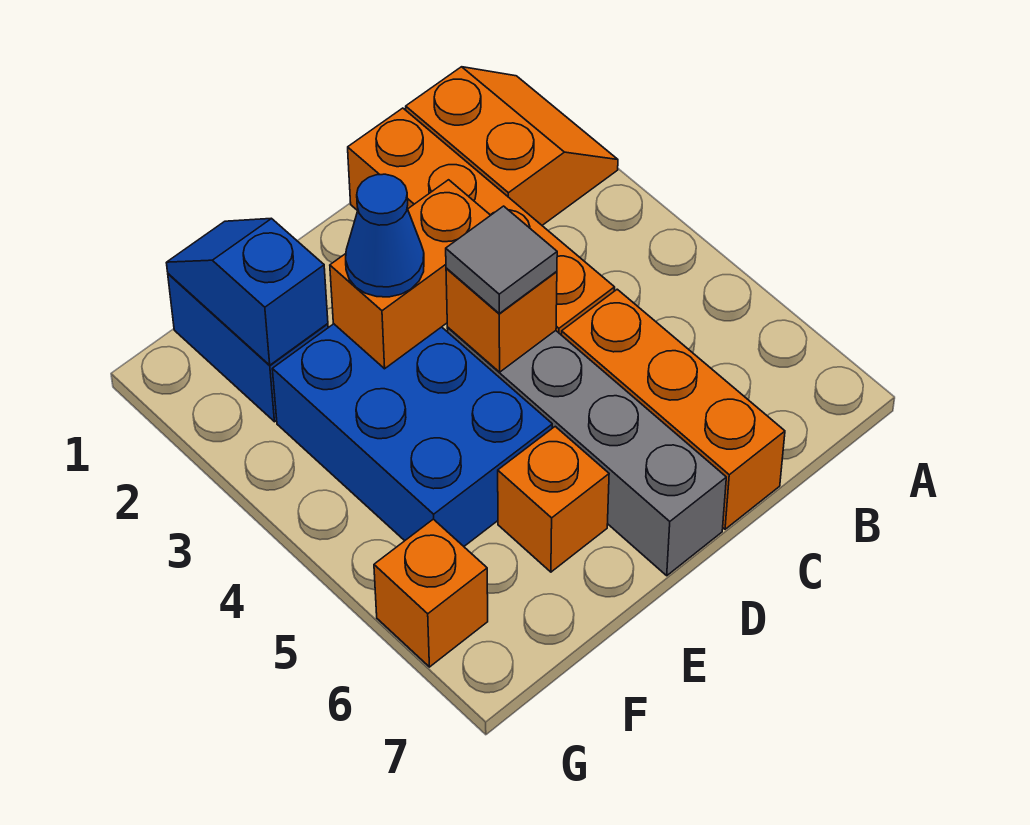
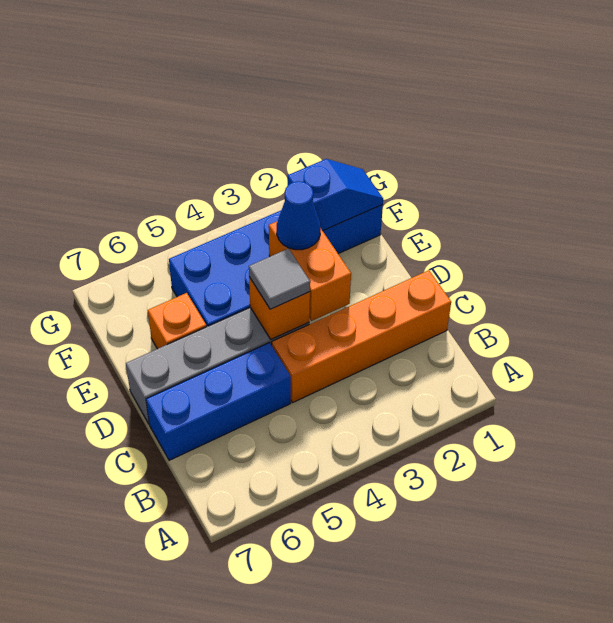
orange slope A1:B2 level 1 top B -> none
orange brick C5:C7 level 1 -> blue brick C5:C7 level 1
orange brick G6 level 1 -> none

